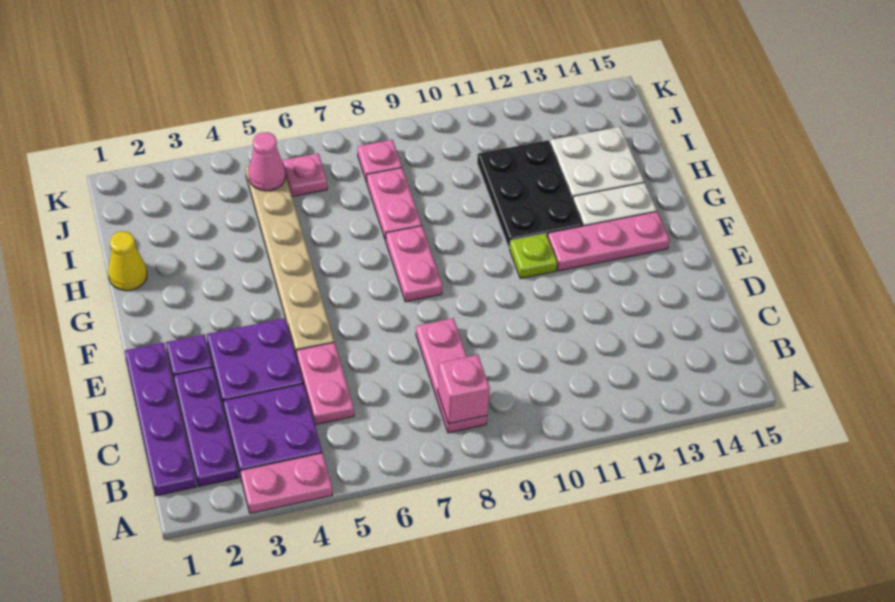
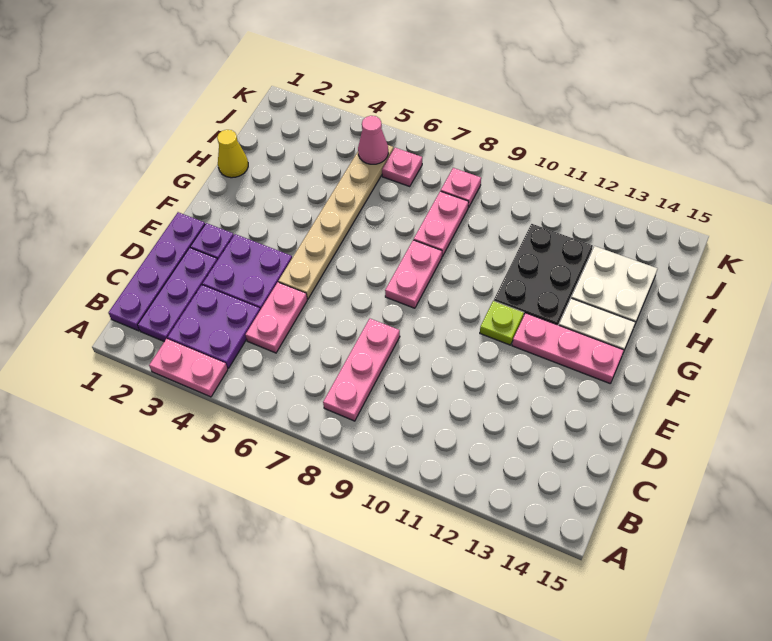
pink brick B8 level 2 -> none

